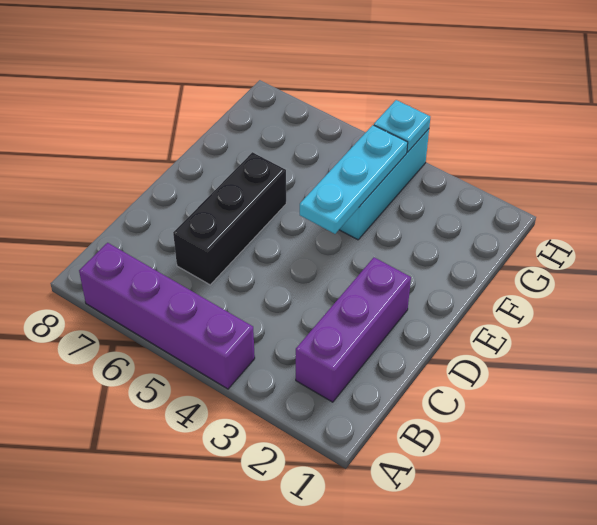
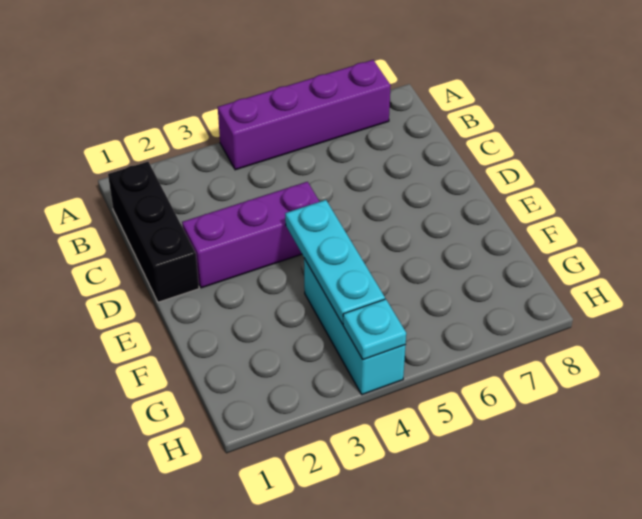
purple brick B2:D2 level 1 -> purple brick D2:D4 level 1
black brick C6:E6 level 1 -> black brick B1:D1 level 1

